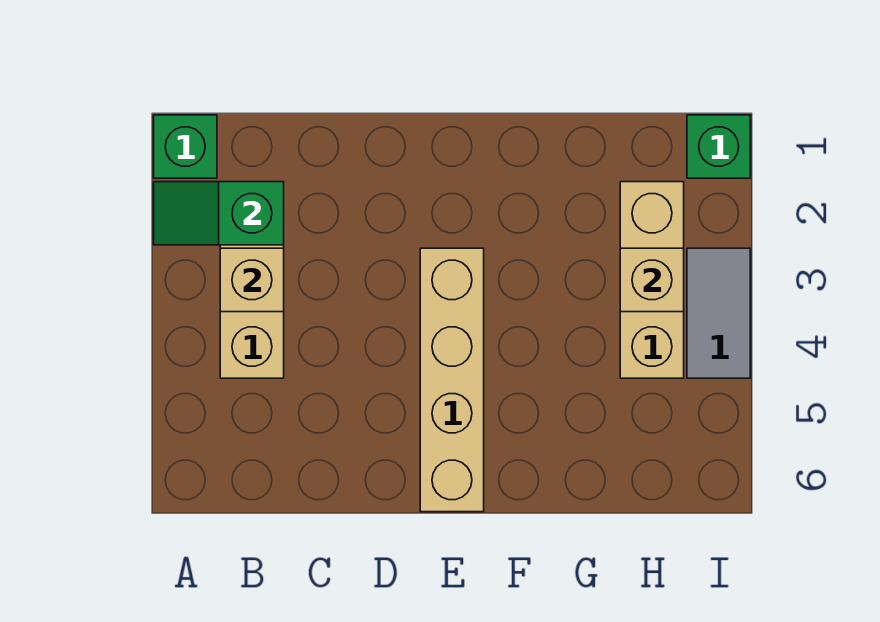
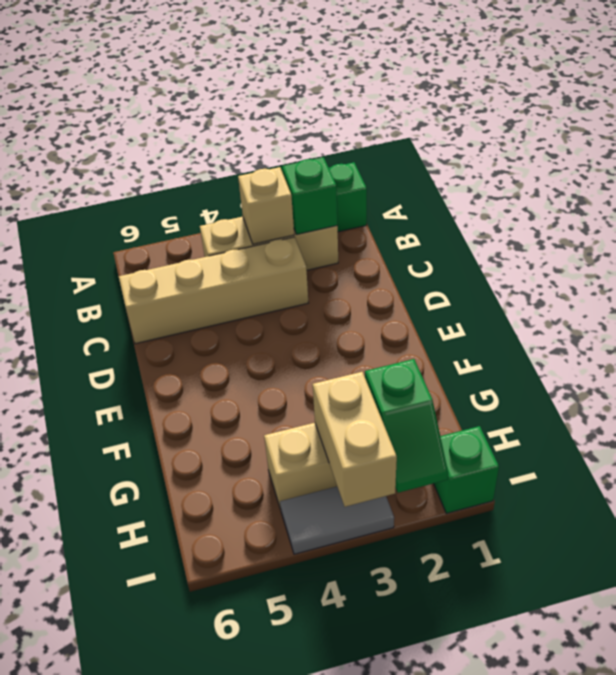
tan brick E3:E6 level 1 -> tan brick C3:C6 level 1
none -> green slope H2:I2 level 2 top H
tan brick H3 level 2 -> tan brick H3:I3 level 2

